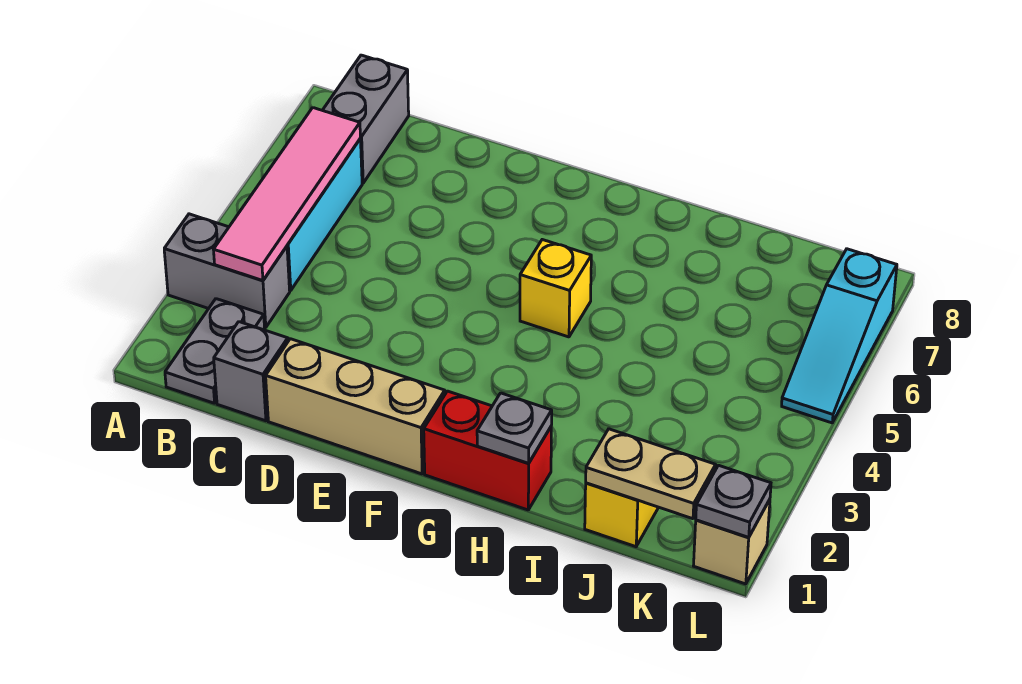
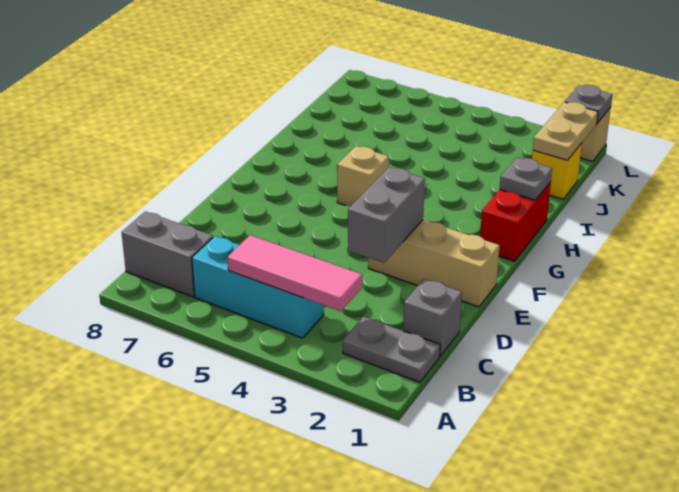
grey brick A3:B3 level 1 -> grey brick D3:E3 level 2
pink tile B3:B6 level 2 -> pink tile B3:B5 level 2
tan brick D1:F1 level 1 -> tan brick E1:E3 level 1
yellow brick G5 level 1 -> tan brick G5 level 1
cyan slope L5:L7 level 1 top 7 -> none

